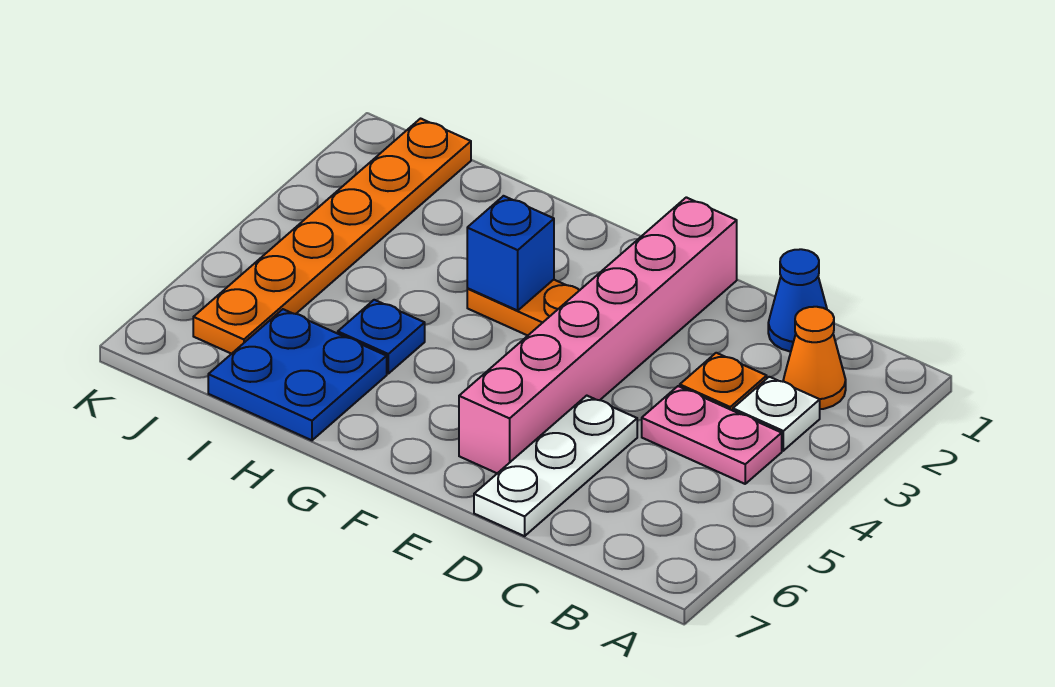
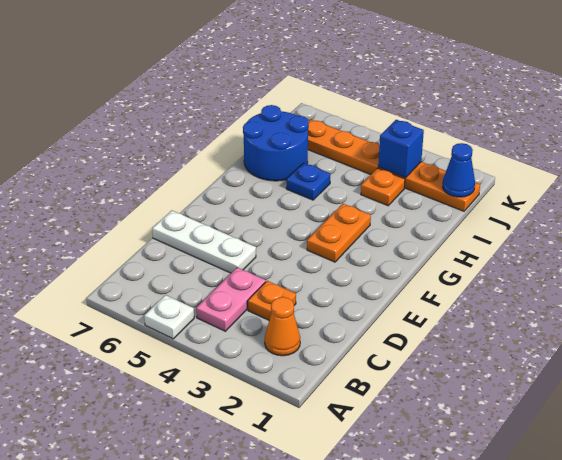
white plate B3 level 1 -> white plate A5 level 1
blue cone C1 level 1 -> blue cone J1 level 2
pink brick E1:E6 level 1 -> none
blue brick G3 level 2 -> blue brick J3 level 2
blue plate H6:I7 level 1 -> blue round brick H6:I7 level 1
none -> orange plate I3 level 1

